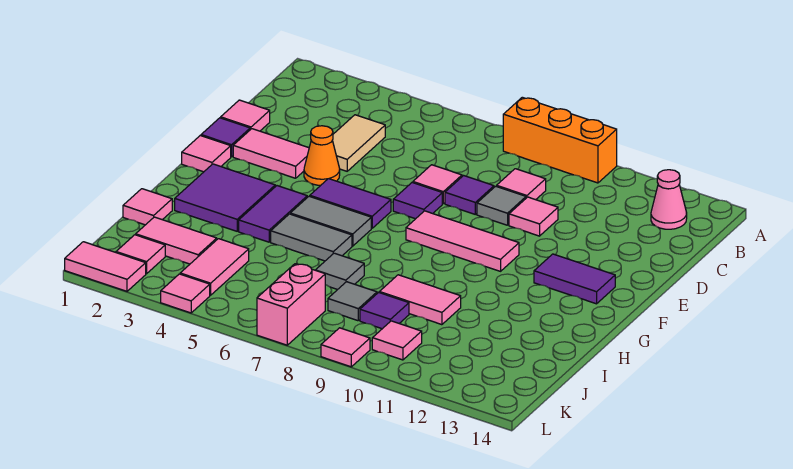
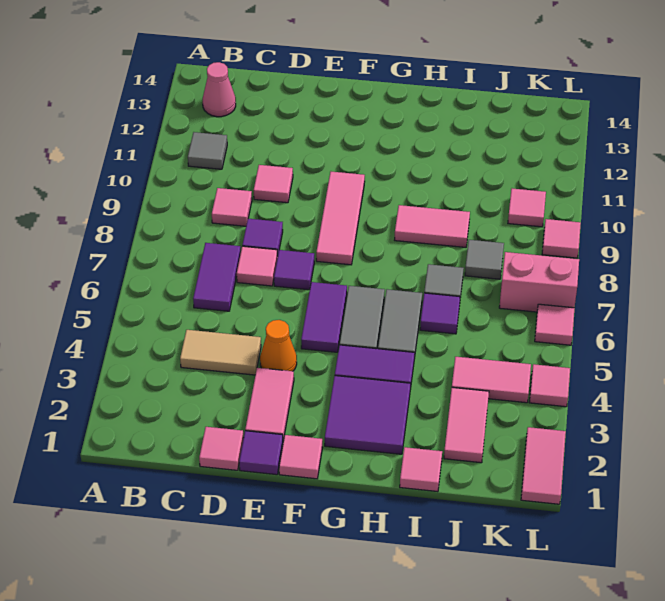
orange brick A8:A10 level 1 -> none
grey tile D9 level 1 -> grey tile B11 level 1
purple tile F12:F13 level 1 -> purple tile C6:C7 level 1
pink tile I9:I10 level 1 -> pink tile H9:I9 level 1
purple tile J9 level 1 -> purple tile I6 level 1
pink tile K2 level 1 -> pink tile L6 level 1

